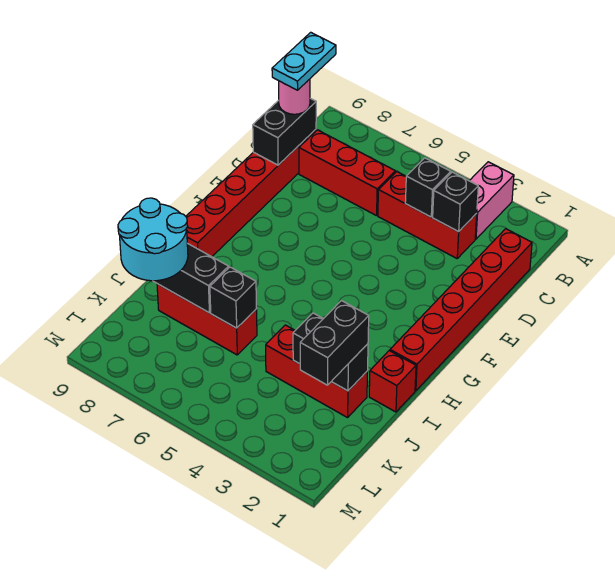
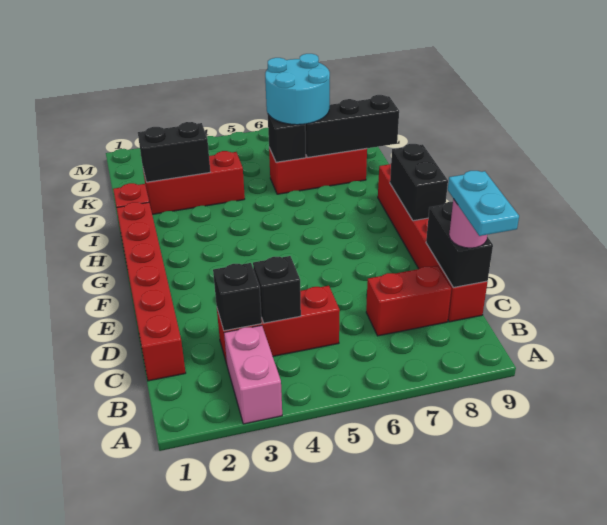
red brick C6:C8 level 1 -> red brick C7:C8 level 1
black brick J2:K2 level 3 -> black brick F9:G9 level 2
cyan round brick J8:K9 level 3 -> cyan round brick J6:K7 level 3

